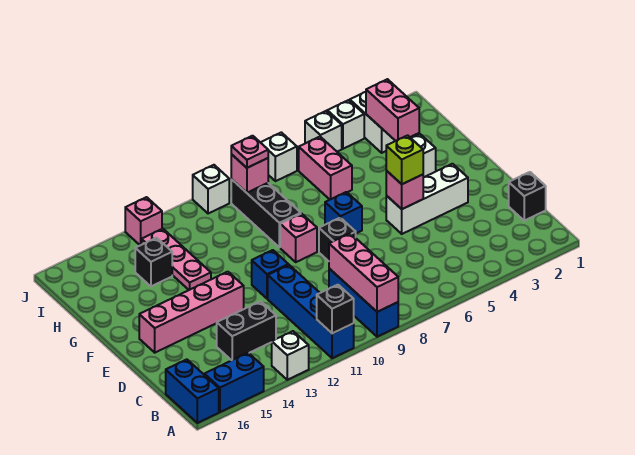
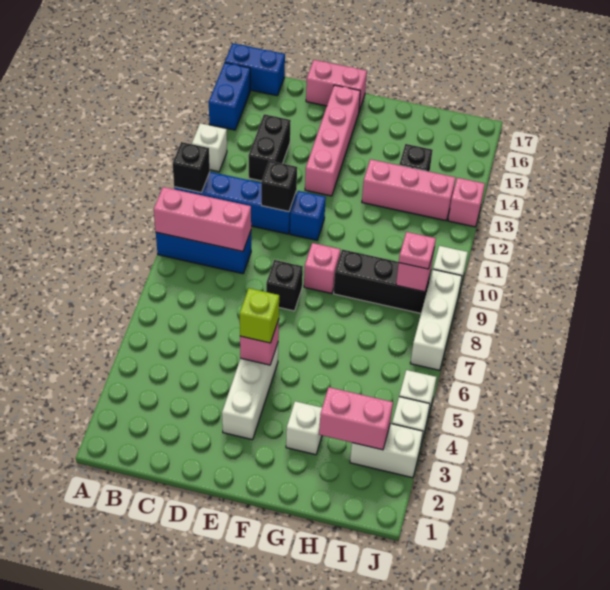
black brick C1 level 1 -> black brick D11 level 2
blue brick F7 level 1 -> none
pink plate G13:I13 level 1 -> pink brick G13:I13 level 1
pink brick H6:I6 level 1 -> pink brick D17:E17 level 1
white brick J7 level 1 -> white brick J7:J9 level 1

